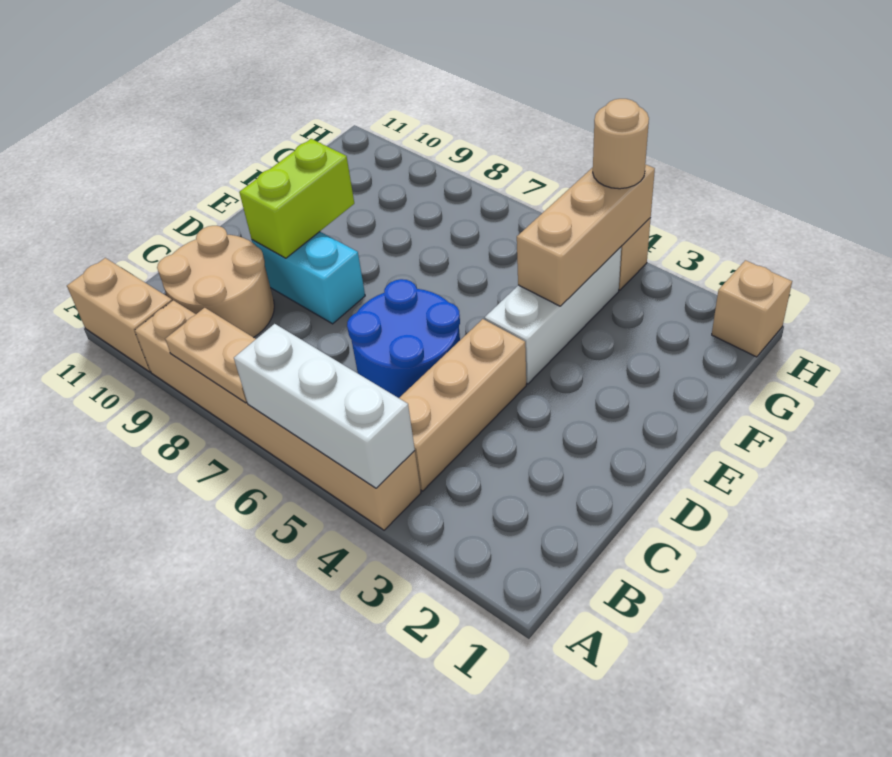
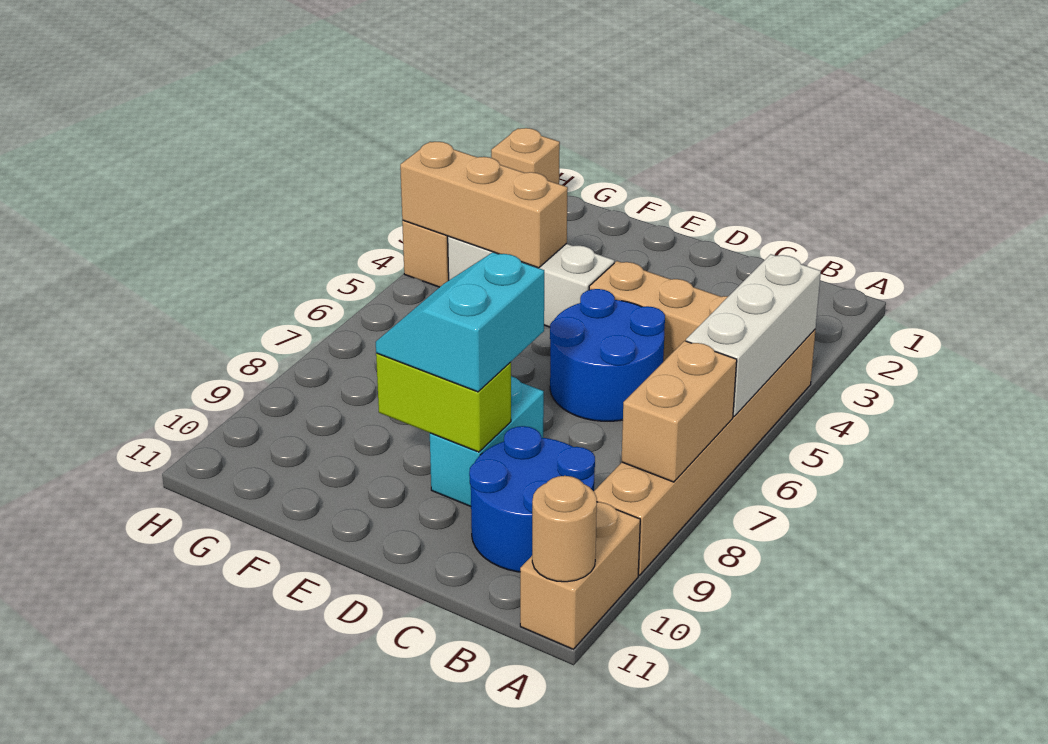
tan plate A7:A8 level 2 -> tan brick A7:A8 level 2
tan round brick B9:C10 level 1 -> blue round brick B9:C10 level 1
none -> cyan slope D8:E9 level 3 top D
tan round brick H4 level 3 -> tan round brick A11 level 2

